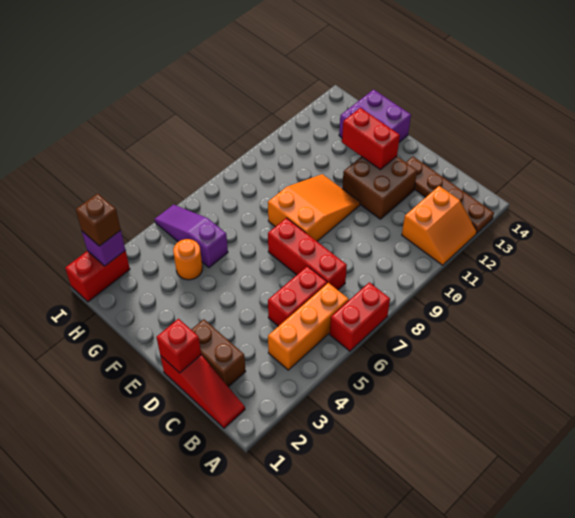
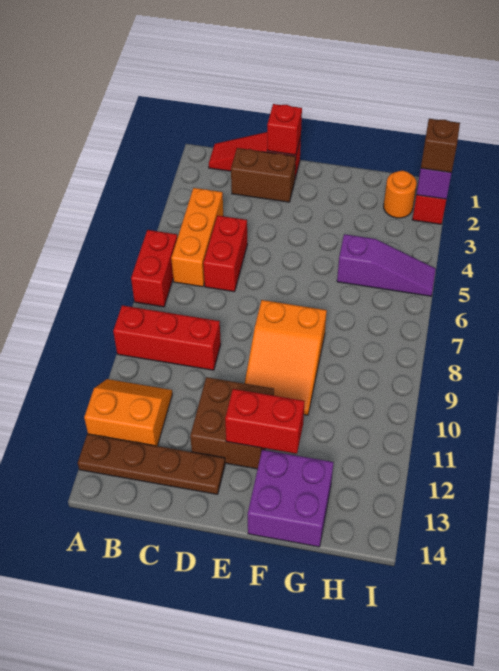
orange slope A11:B12 level 1 top B -> orange slope A11:B12 level 1 top 12
red brick C7:E7 level 1 -> red brick A9:C9 level 1
orange round brick G4 level 1 -> orange round brick H2 level 1

